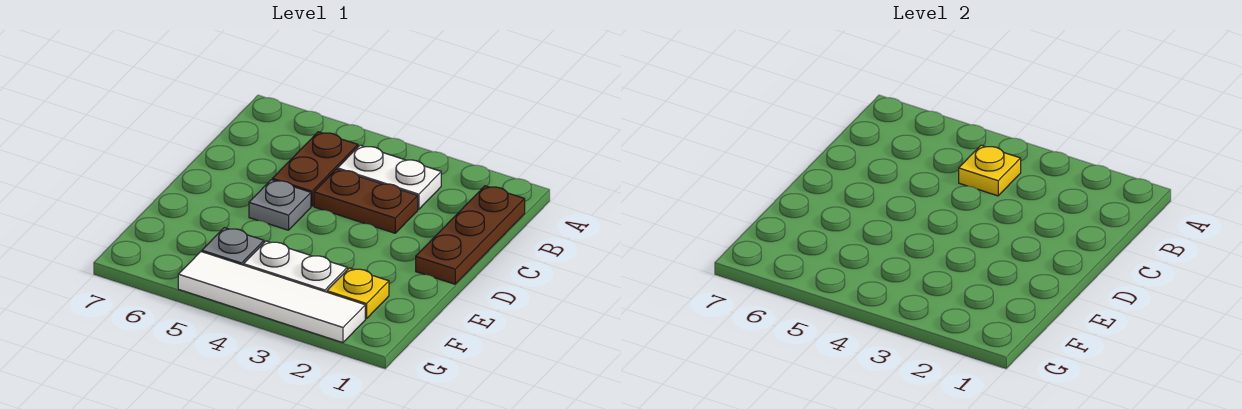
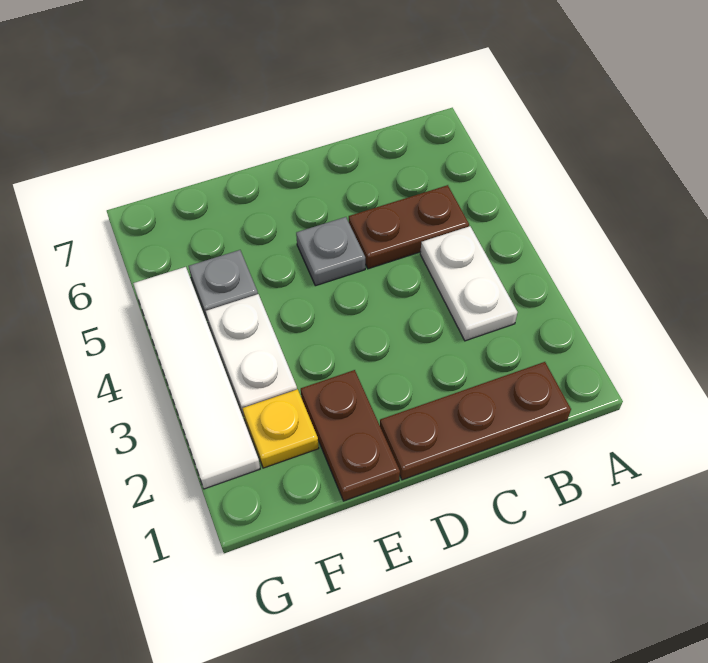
yellow plate B4 level 2 -> none
brown plate C3:C4 level 1 -> brown plate E1:E2 level 1

